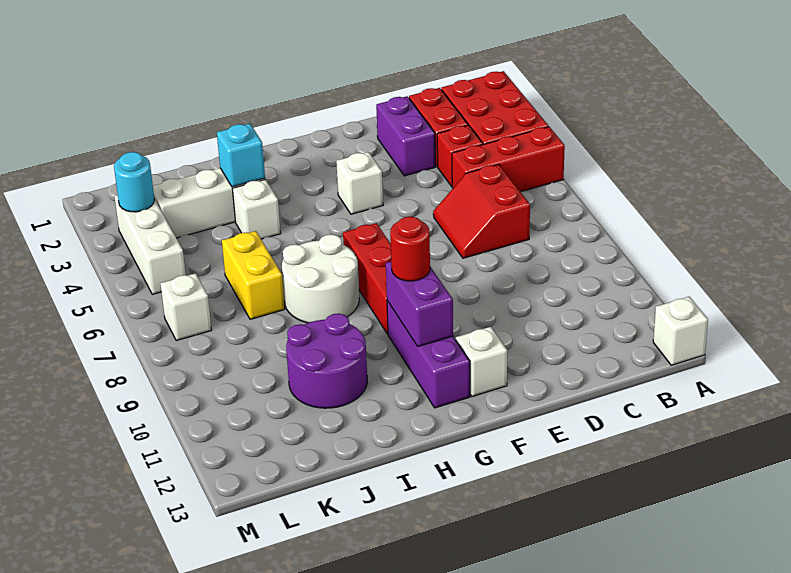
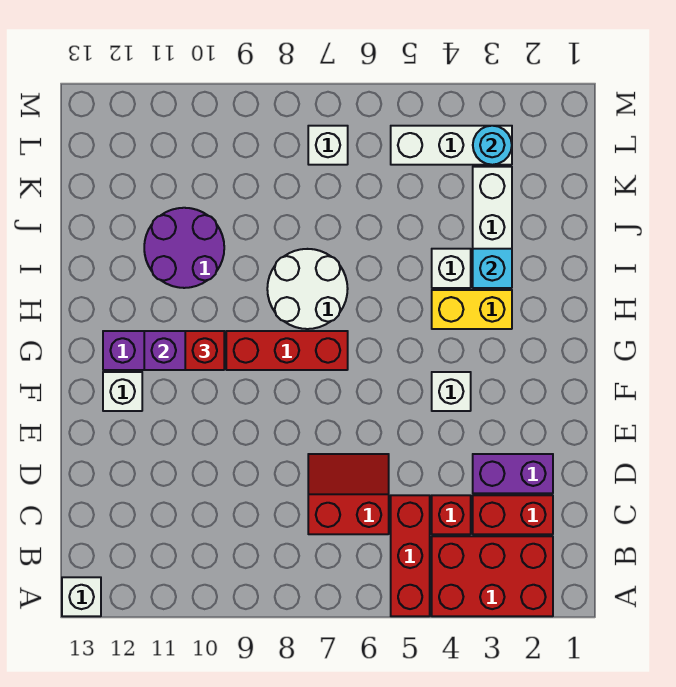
red round brick G10 level 3 -> red brick G10 level 3
yellow brick J6:J7 level 1 -> yellow brick H3:H4 level 1

